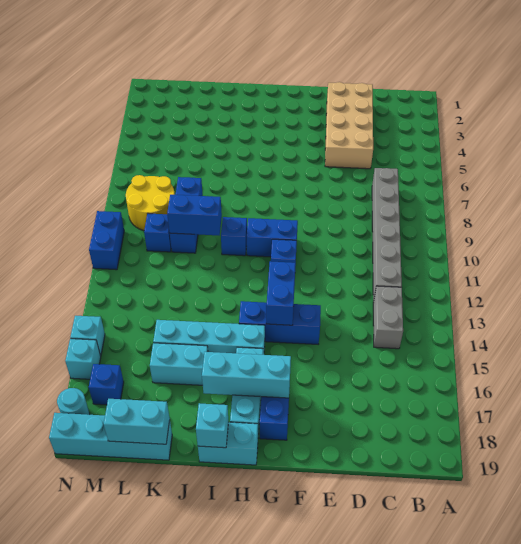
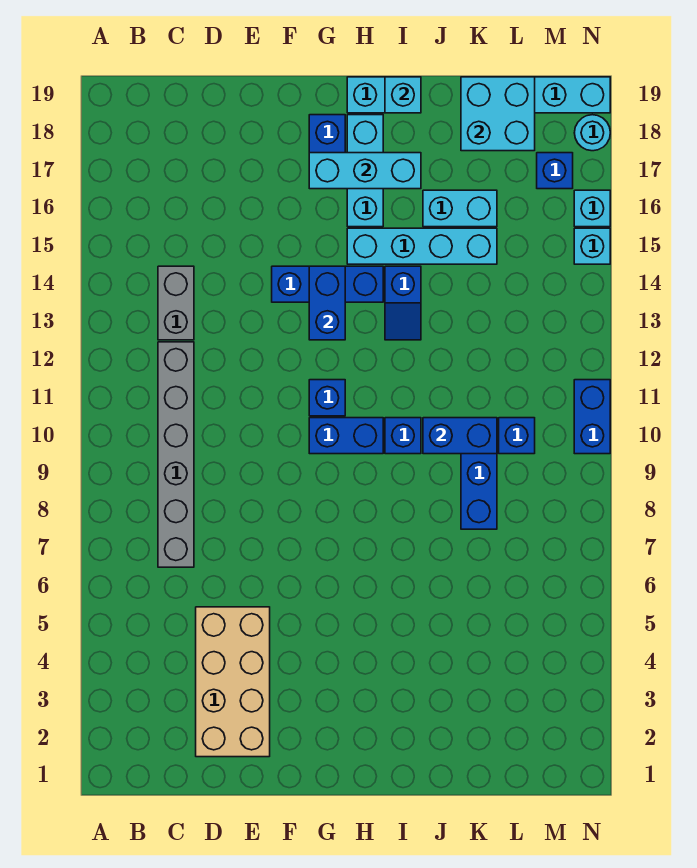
none -> blue slope I13:I14 level 1 top 14
cyan brick K19:L19 level 2 -> cyan brick K18:L19 level 2
yellow round brick L8:M9 level 1 -> none

